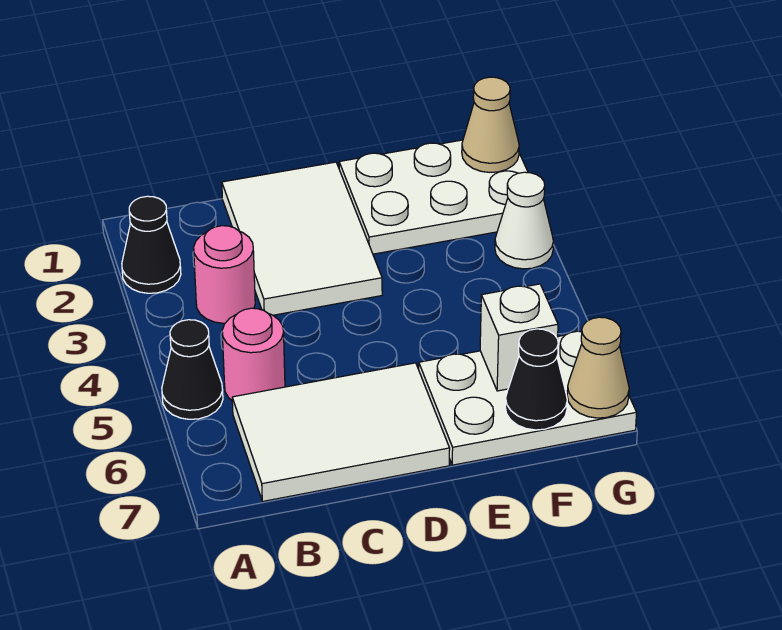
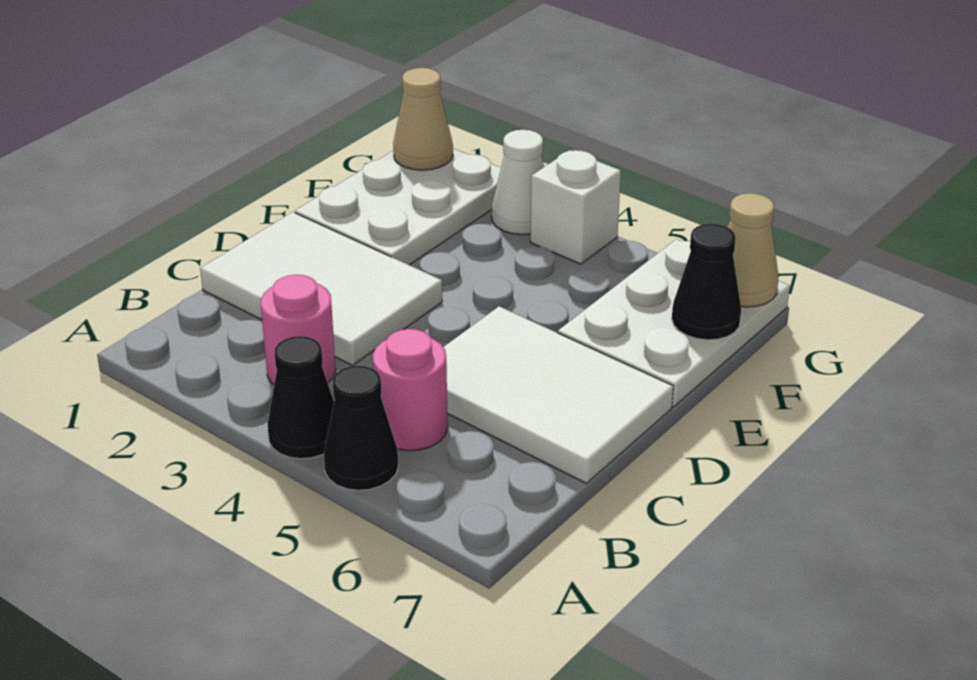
black cone A2 level 1 -> black cone A4 level 1
white tile B6:D7 level 1 -> white tile C5:D7 level 1
white brick F6 level 2 -> white brick G4 level 1

